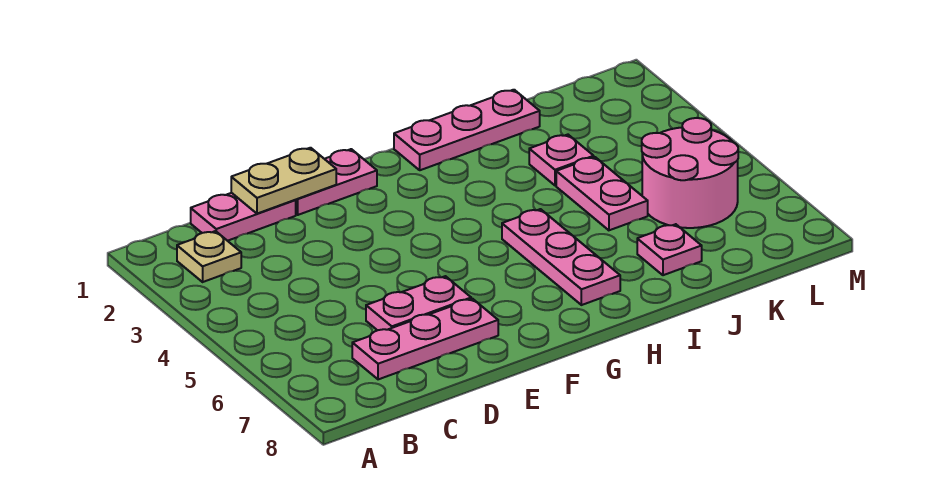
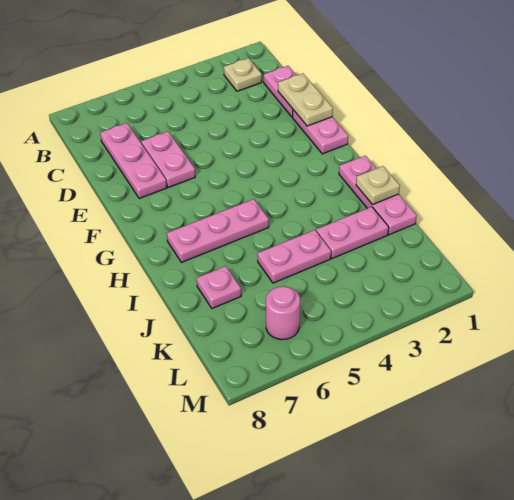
none -> tan plate I1 level 2
pink plate J3 level 1 -> pink plate J2:J3 level 1
pink round brick K5:L6 level 1 -> pink round brick L6 level 1

